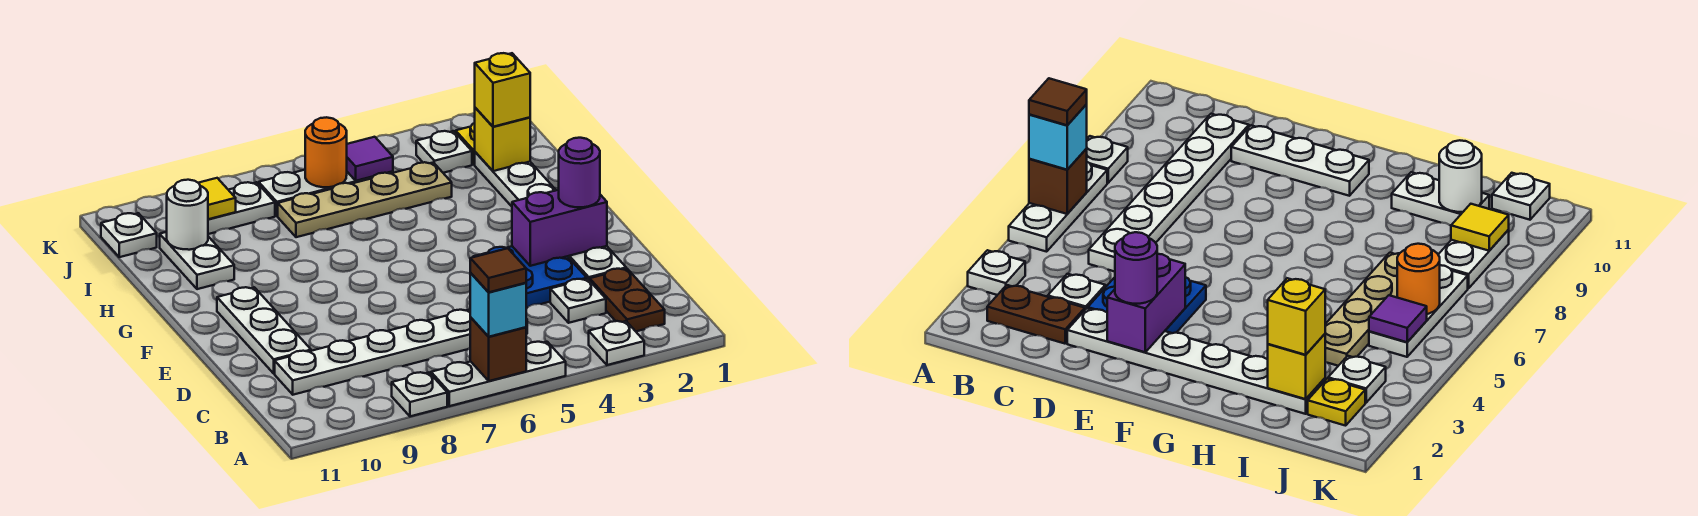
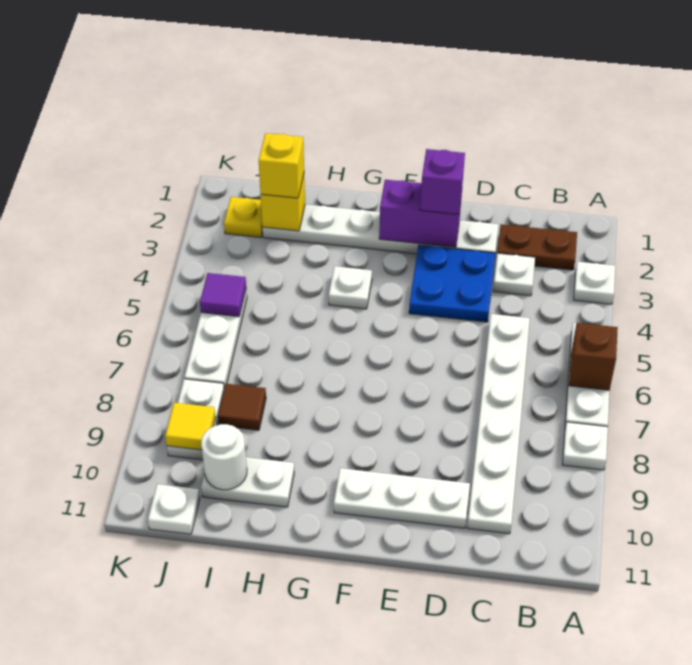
cyan brick A6 level 3 -> none
brown tile A6 level 4 -> brown tile I8 level 1
purple brick E2:E3 level 2 -> purple brick E2:F2 level 2
purple round brick E2 level 3 -> purple brick E2 level 3
tan plate I4:I7 level 1 -> none
white plate J3 level 1 -> white plate G4 level 1
orange round brick J6 level 2 -> none

